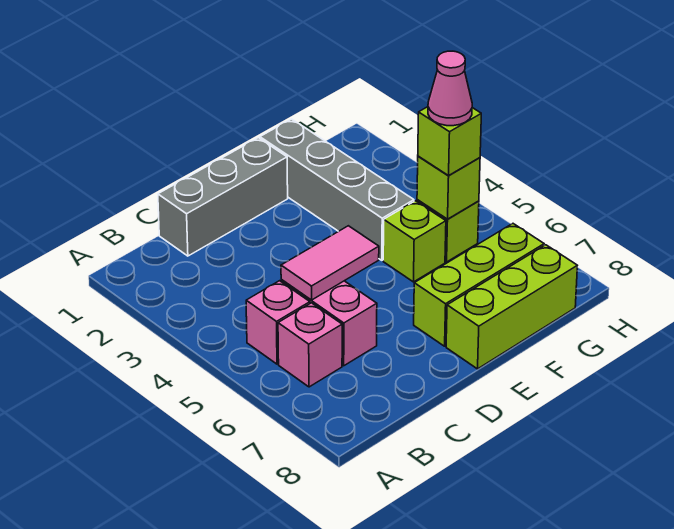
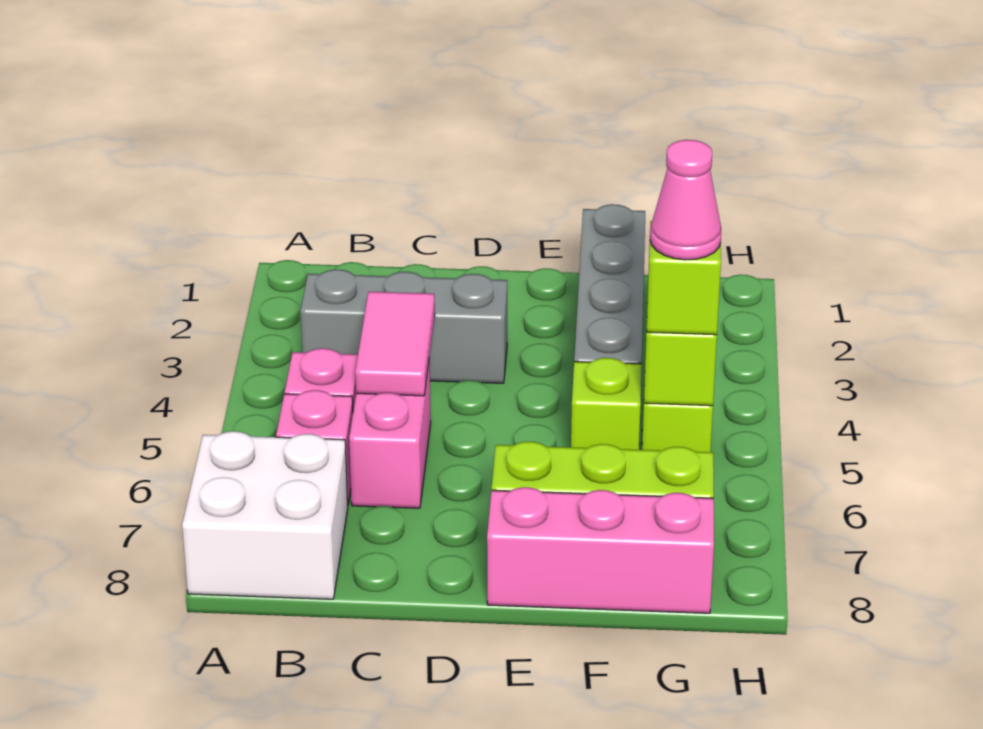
none -> white brick A7:B8 level 1
grey brick C1:E1 level 1 -> grey brick B3:D3 level 1
pink tile C5:D5 level 2 -> pink tile C4:C5 level 2
lime brick E8:G8 level 1 -> pink brick E8:G8 level 1

